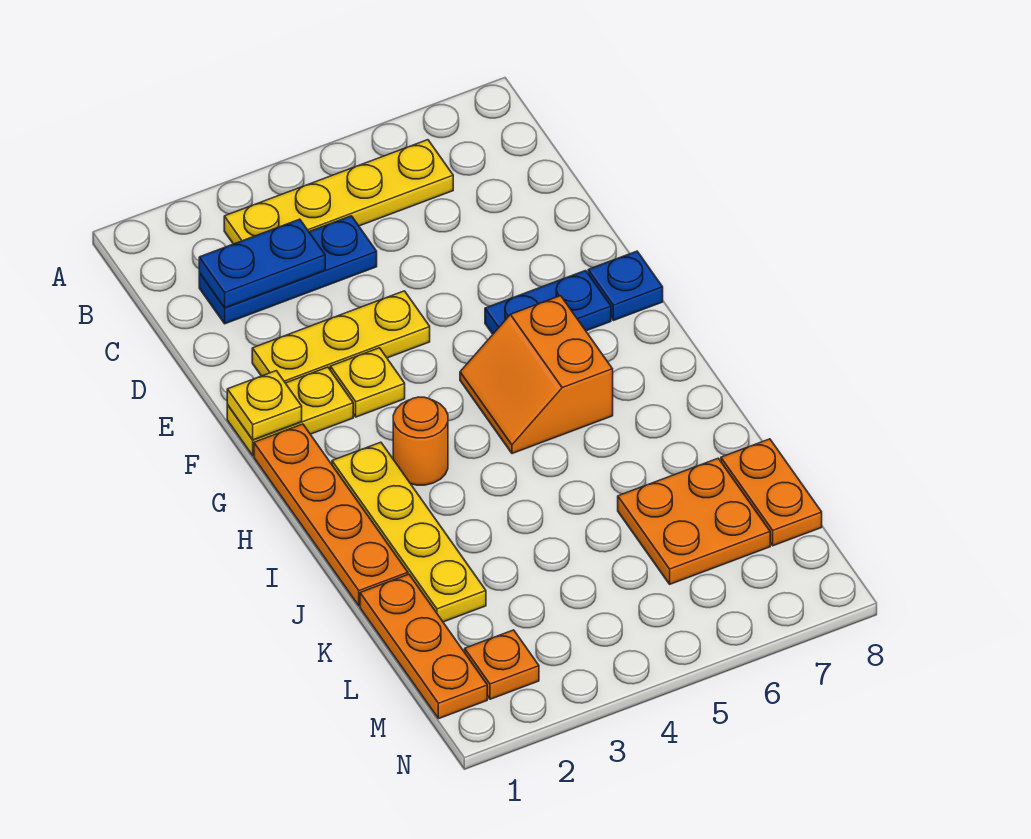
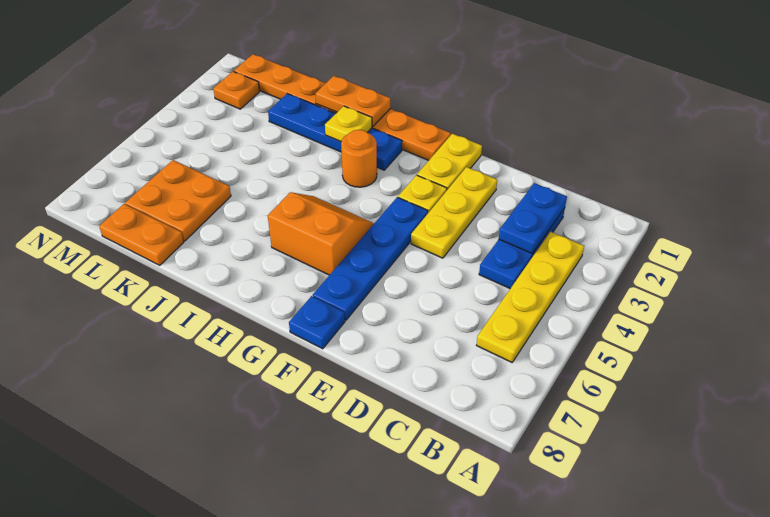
yellow plate F1 level 2 -> yellow plate I2 level 2
blue plate F6:F7 level 1 -> blue plate F4:F7 level 1
yellow plate H2:K2 level 1 -> blue plate H2:K2 level 1
none -> orange plate I1:J1 level 2

